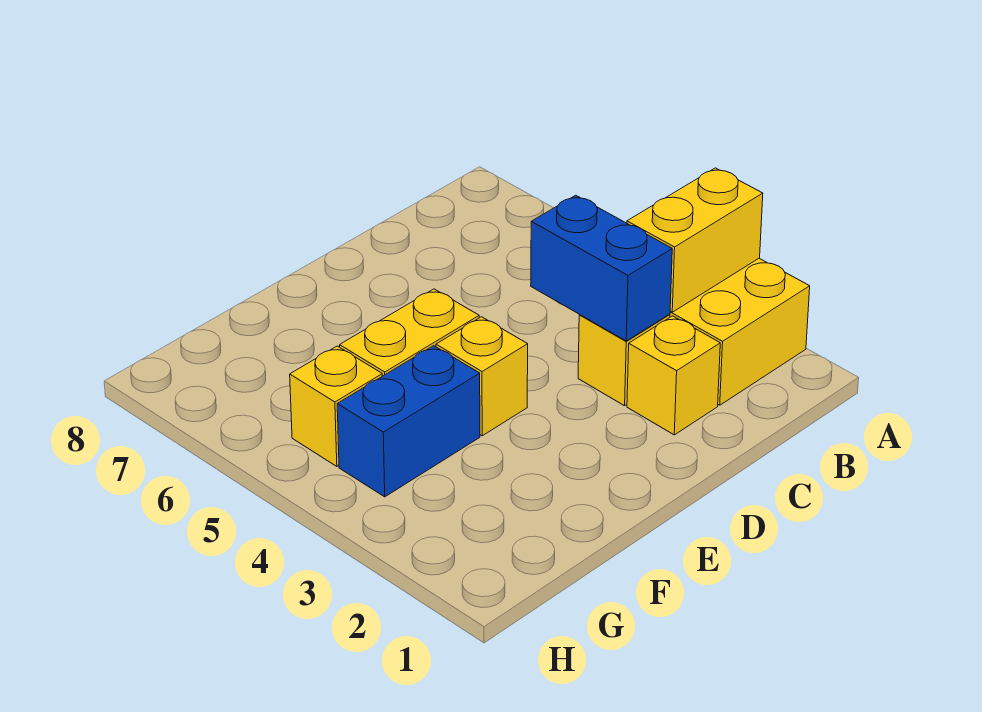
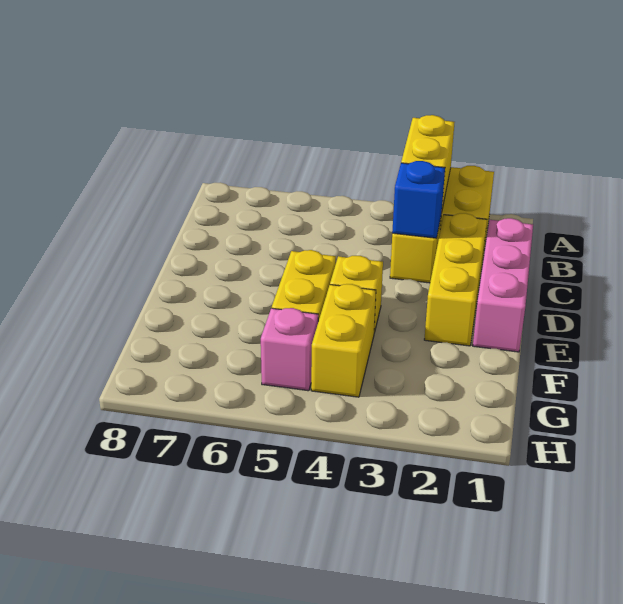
none -> pink brick C1:E1 level 1
yellow brick C2 level 1 -> yellow brick C2:E2 level 1
blue brick C3:C4 level 2 -> blue brick C3 level 2
blue brick F4:G4 level 1 -> yellow brick F4:G4 level 1
yellow brick G5 level 1 -> pink brick G5 level 1

